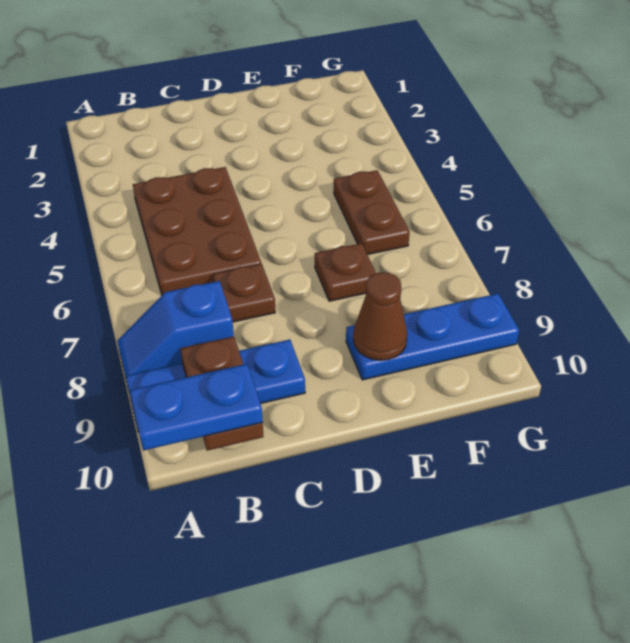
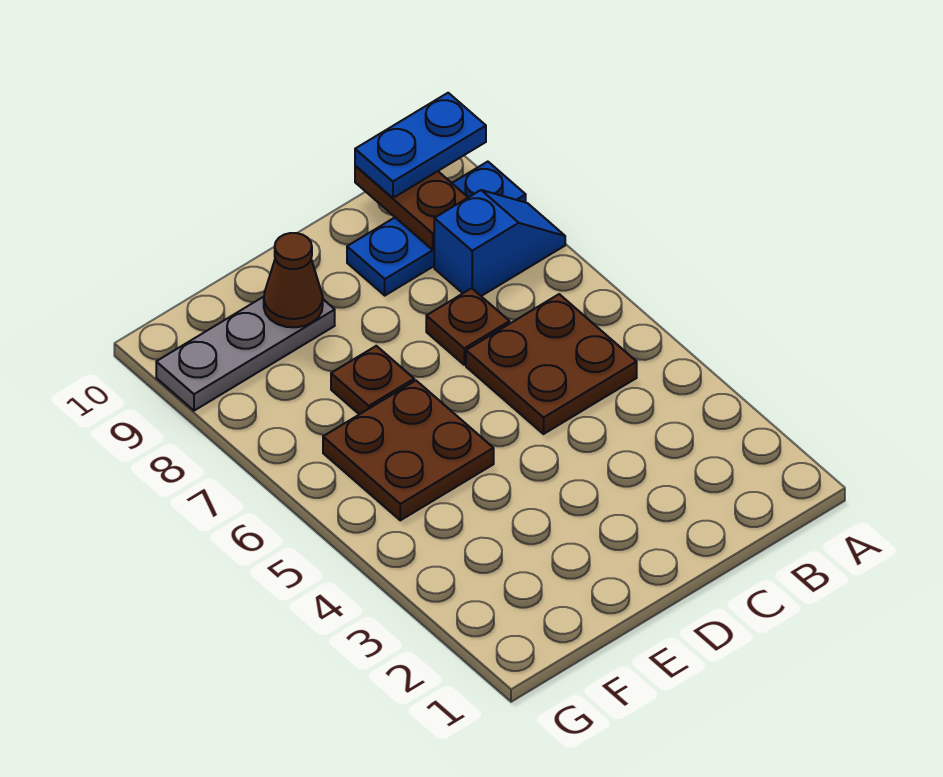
brown plate B4:C6 level 1 -> brown plate B5:C6 level 1
blue plate E9:G9 level 1 -> grey plate E9:G9 level 1
brown plate F5:F6 level 1 -> brown plate E5:F6 level 1

